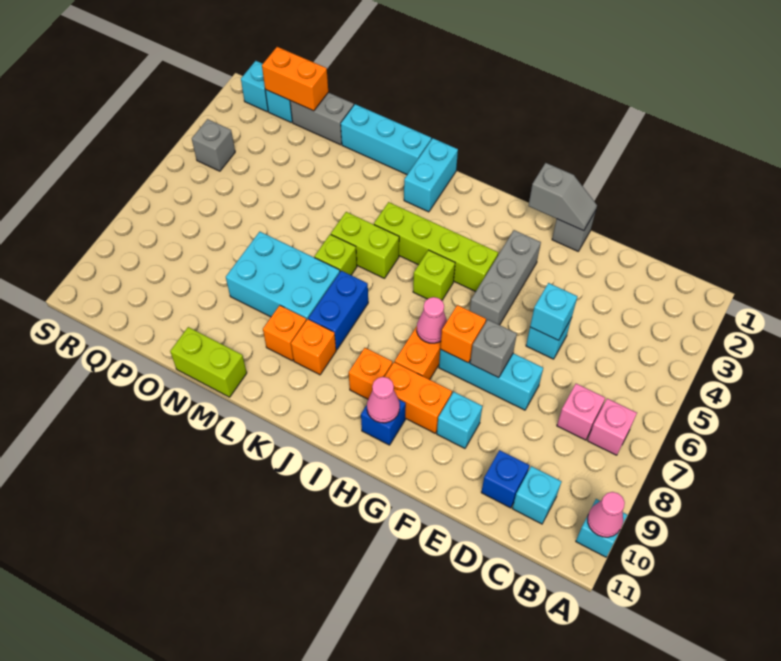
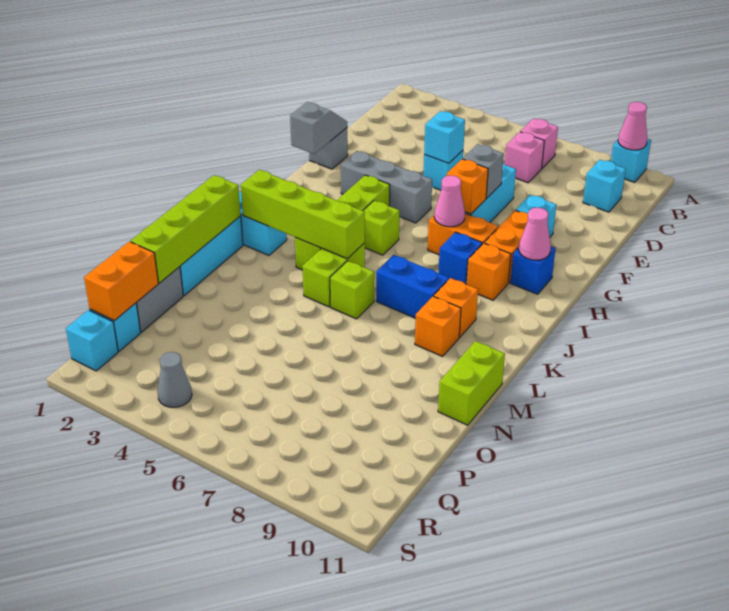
blue brick D10 level 1 -> blue brick I8 level 1
none -> lime brick K2:K5 level 2
none -> lime brick L1:O1 level 2
cyan brick L7:N8 level 1 -> none
grey brick R4 level 1 -> grey cone R4 level 1

